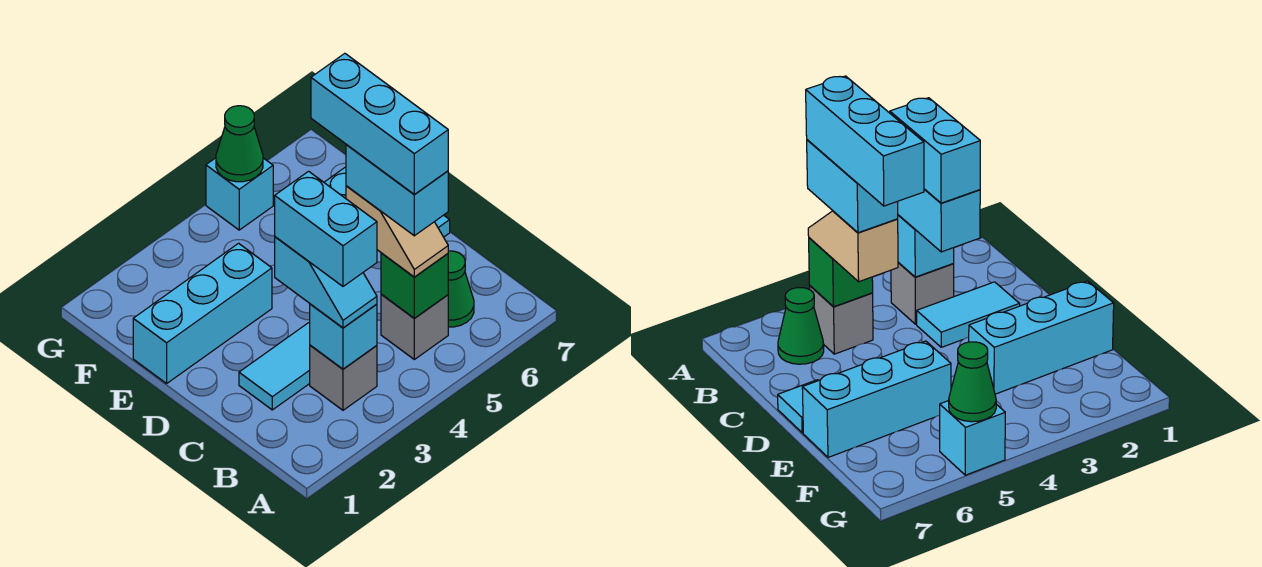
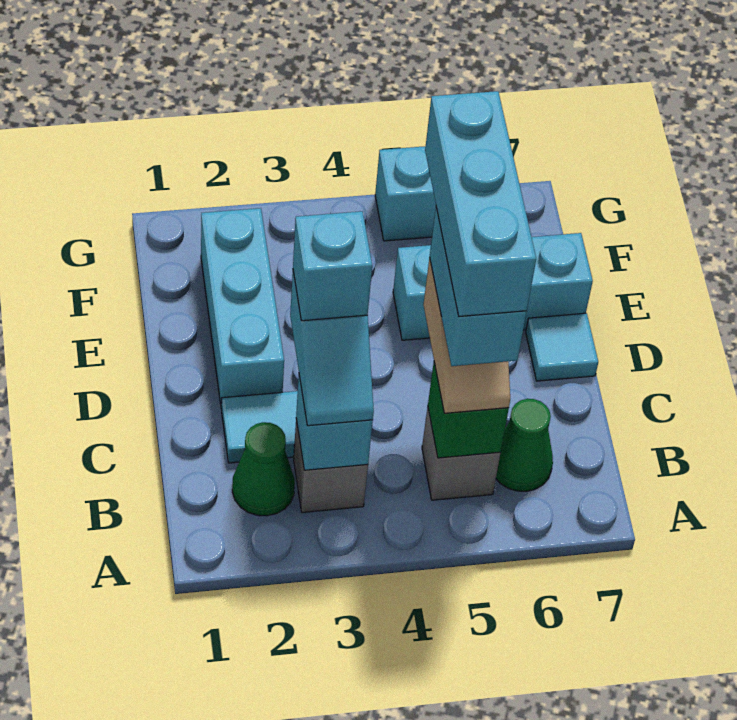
cyan brick B3:C3 level 4 -> cyan brick C3 level 4
cyan brick E1:E3 level 1 -> cyan brick D2:F2 level 1
green cone G5 level 2 -> green cone B2 level 1

